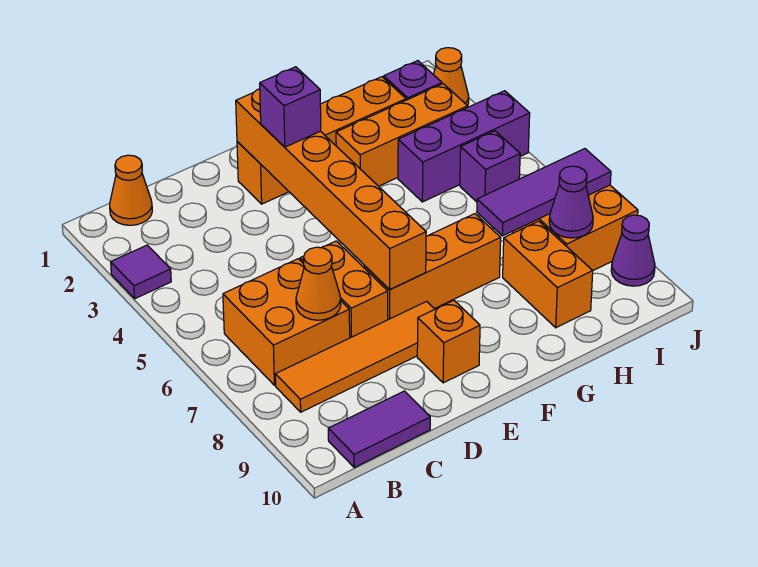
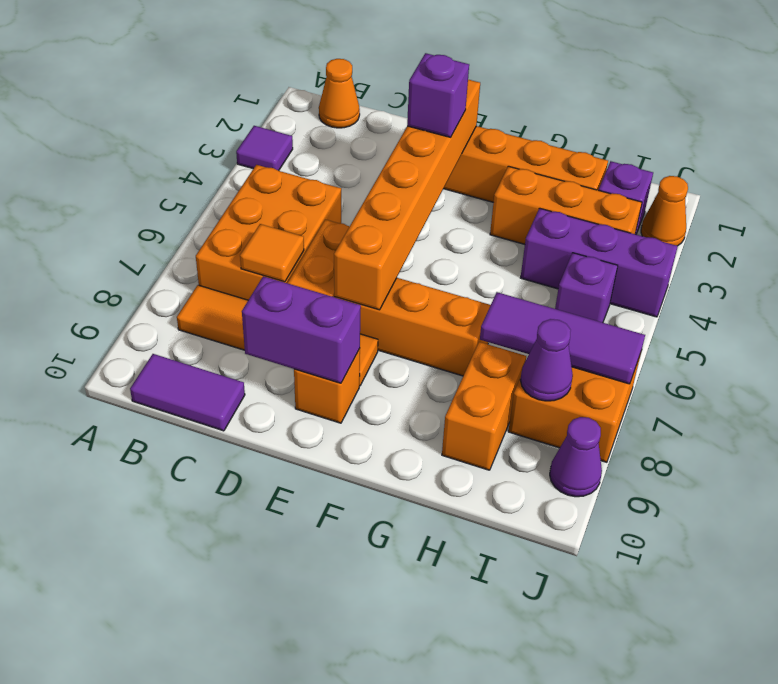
orange brick B6:C7 level 1 -> orange brick B5:C7 level 1
orange cone C7 level 2 -> orange tile C7 level 2
none -> purple brick D9:E9 level 2

